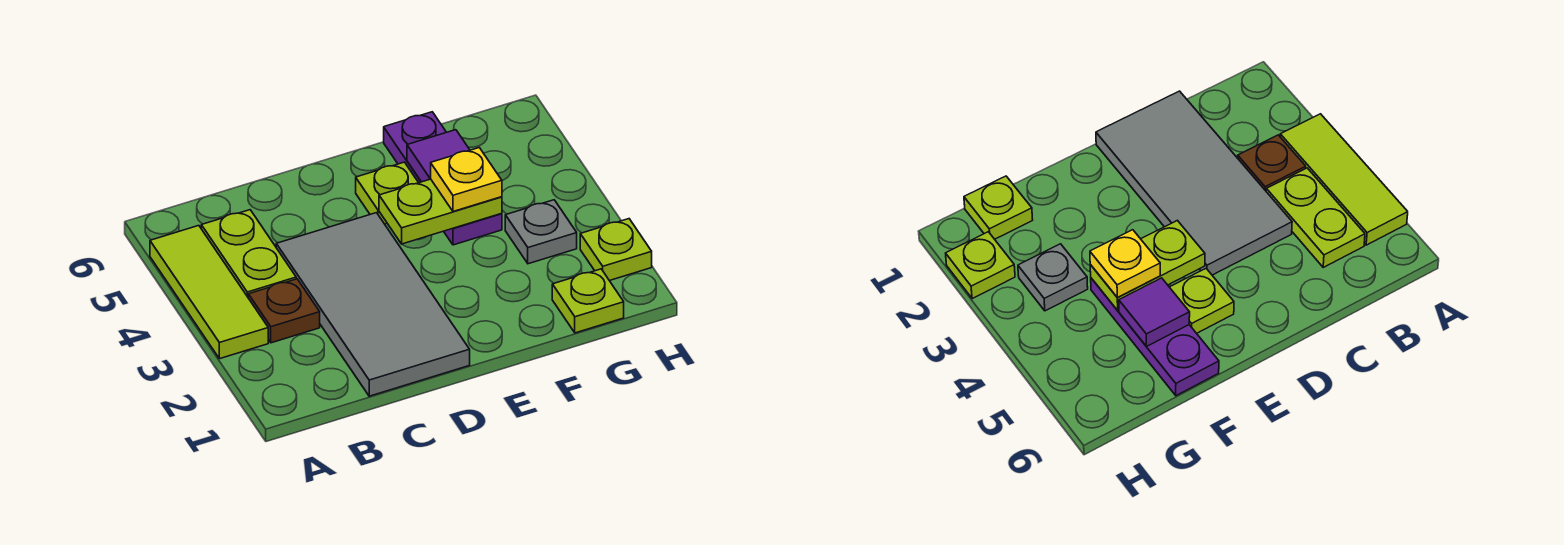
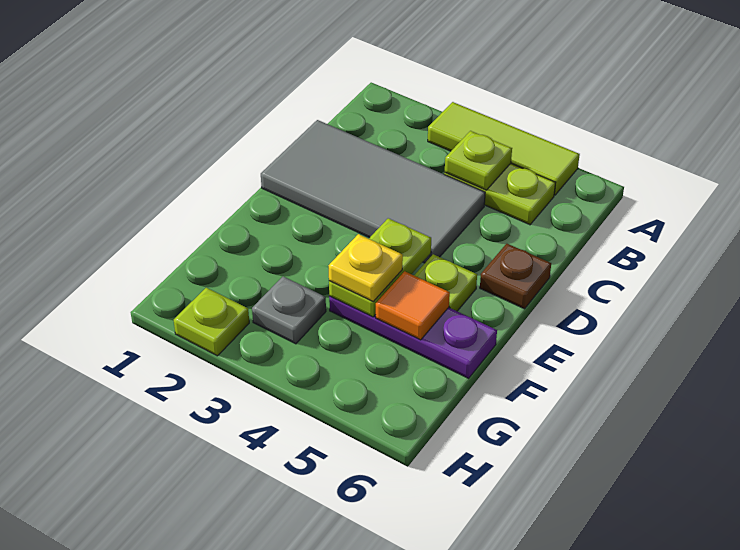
brown plate B3 level 1 -> brown plate D6 level 1
purple tile F5 level 2 -> orange tile F5 level 2
lime plate G1 level 1 -> lime plate B4 level 2

